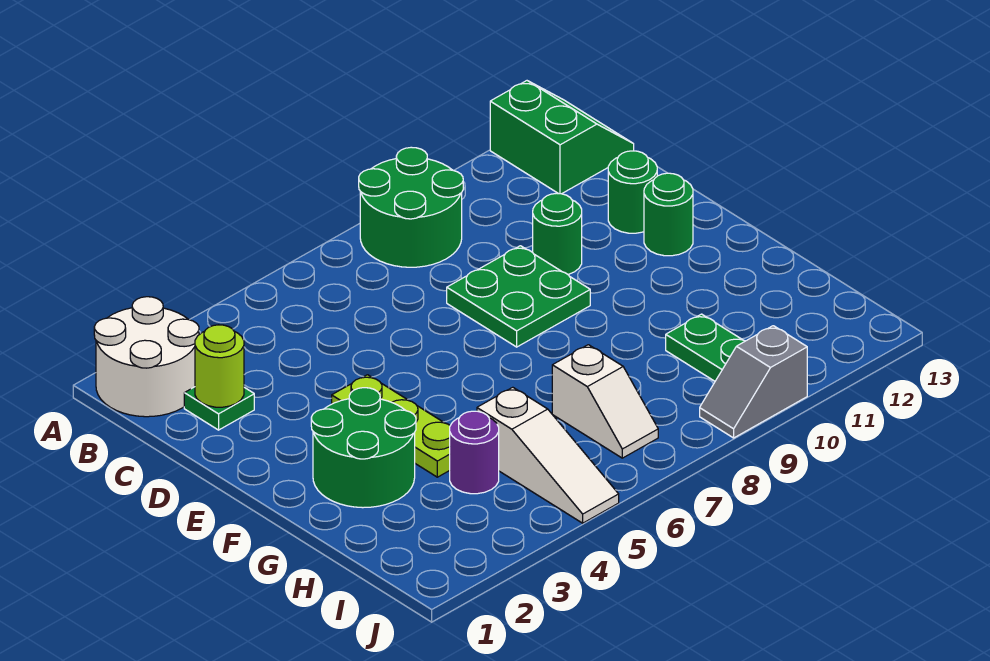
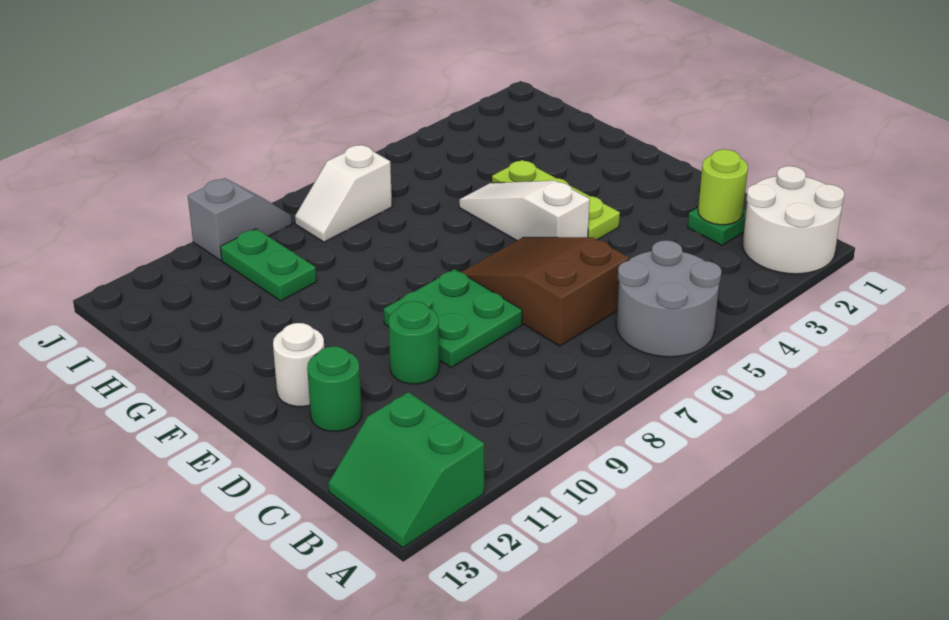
none -> grey round brick A5:B6 level 1
green round brick A8:B9 level 1 -> none
none -> brown slope C6:E7 level 1 top C
green round brick E12 level 1 -> white round brick E12 level 1
green round brick F2:G3 level 1 -> none
purple round brick H4 level 1 -> none
white slope H5:J5 level 1 top H -> white slope E5:G5 level 1 top E
white slope H7:I7 level 1 top H -> white slope I7:I8 level 1 top 7

